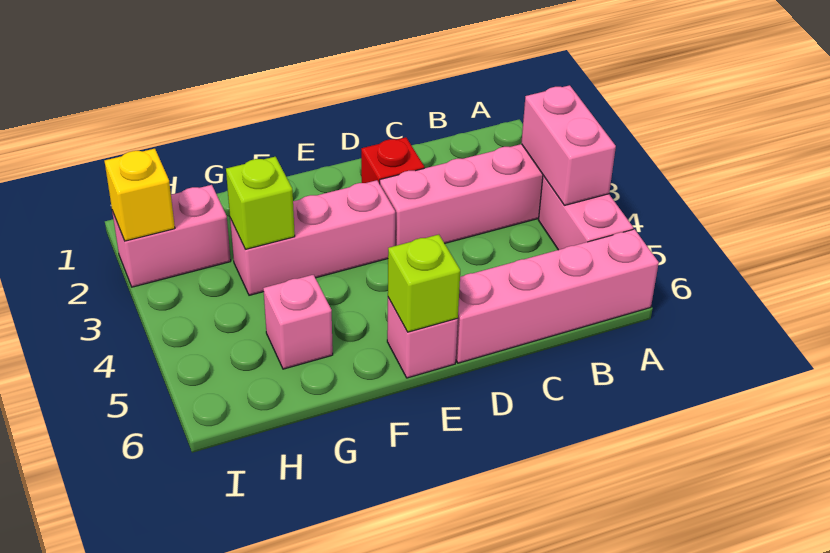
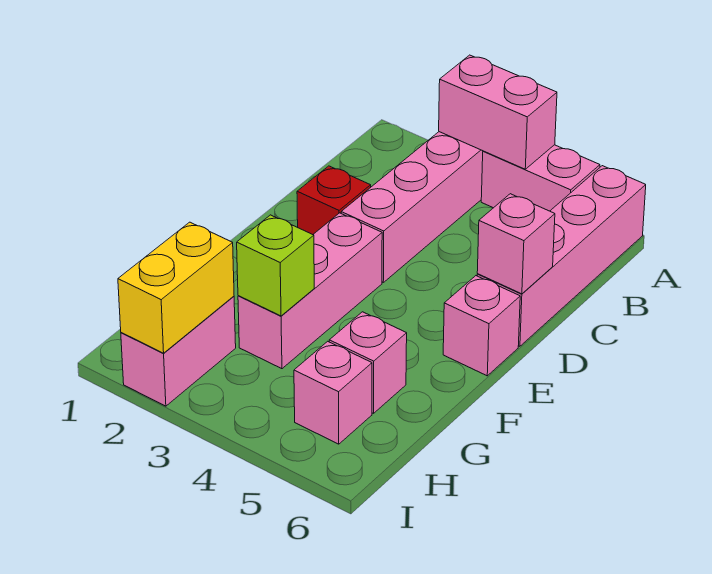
none -> pink brick D6 level 2
lime brick E6 level 2 -> none
none -> pink brick H5 level 1
yellow brick I2 level 2 -> yellow brick H2:I2 level 2

